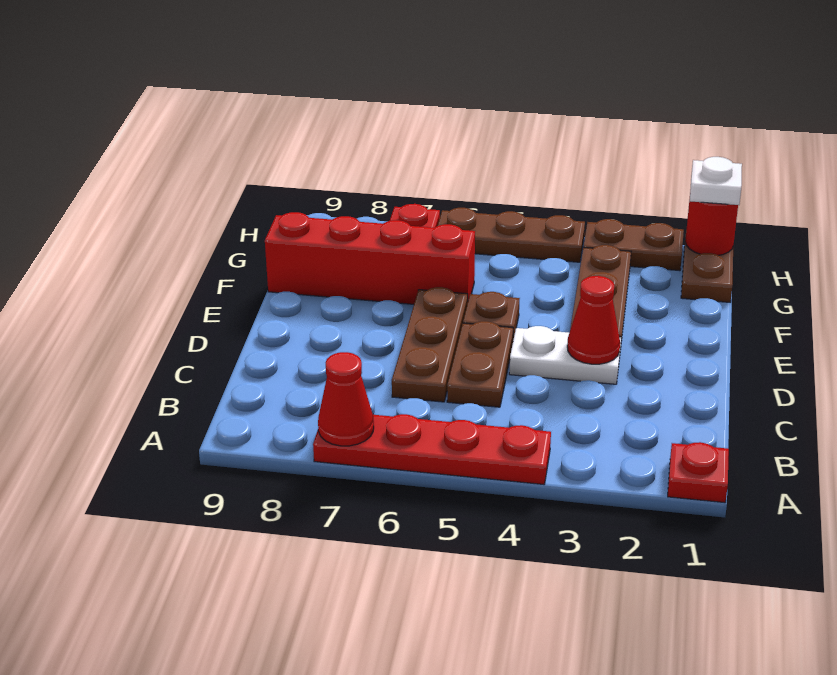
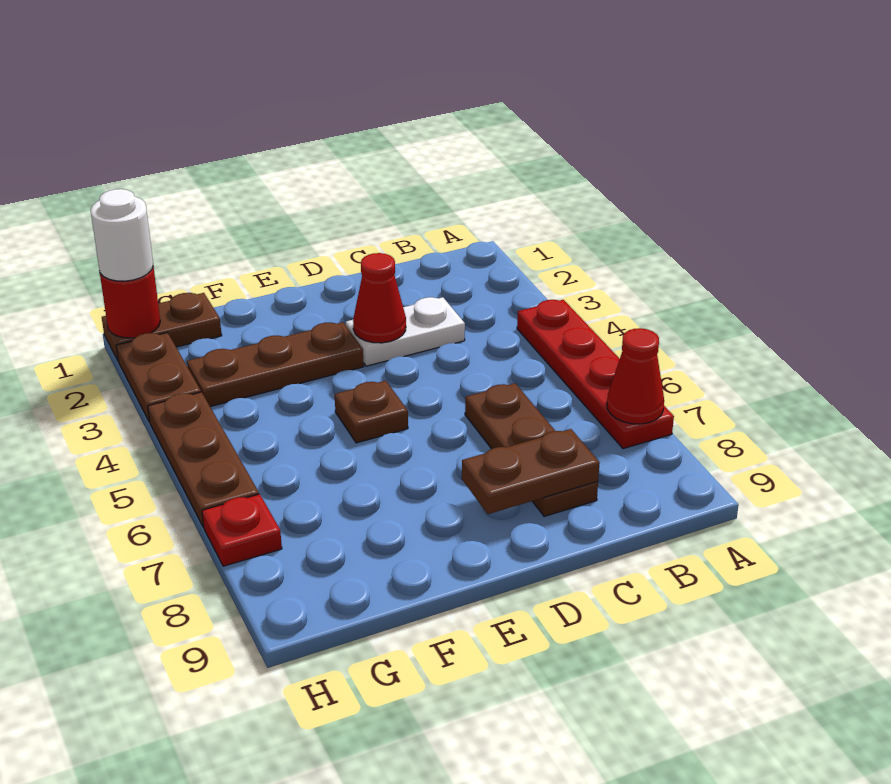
red plate A1 level 1 -> none
brown plate C5:D5 level 1 -> brown plate C8:D8 level 2
brown plate C6:E6 level 1 -> brown plate C6:C8 level 1
white plate D3:D4 level 1 -> white plate C3:D3 level 1
red brick F6:F9 level 1 -> none
white plate H1 level 3 -> white round brick H1 level 3

